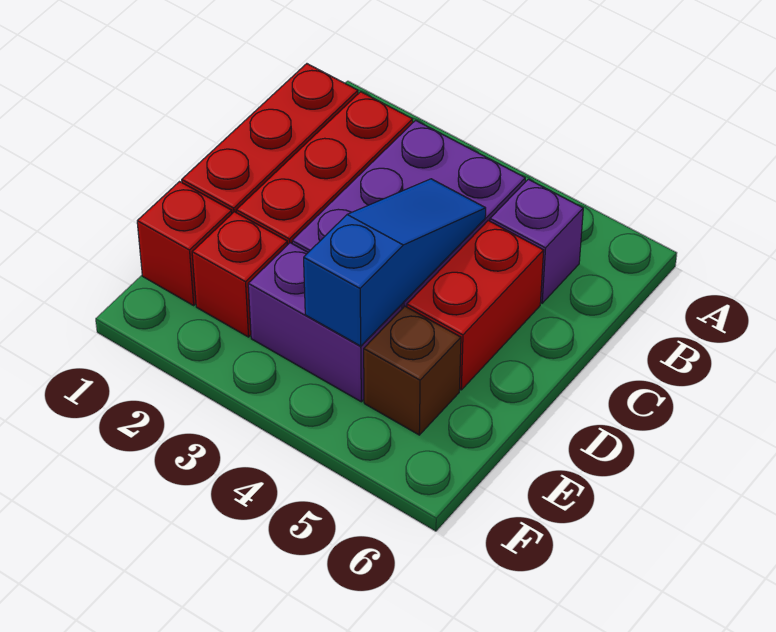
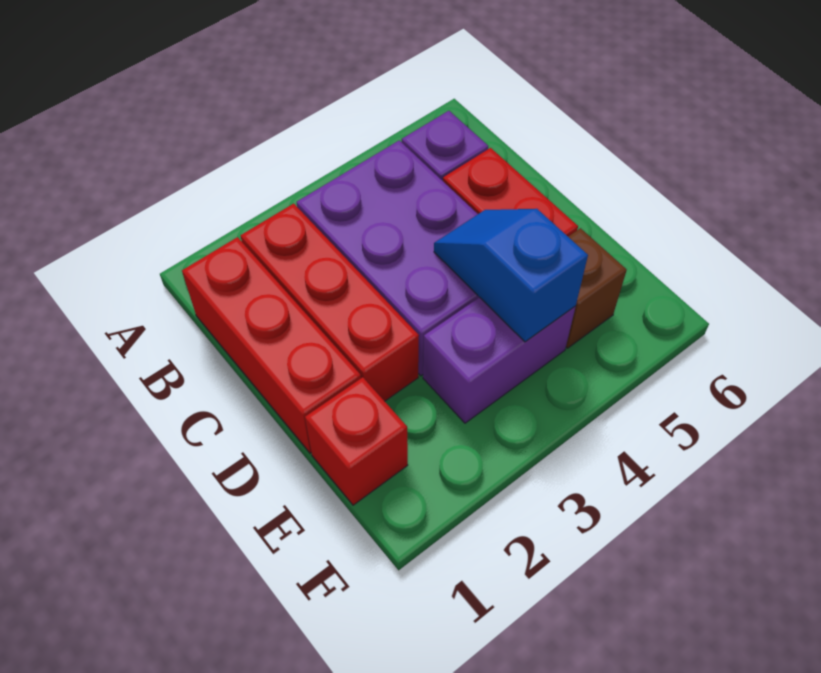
blue slope C4:E4 level 2 top E -> blue slope D4:E4 level 2 top E
red brick E2 level 1 -> none

